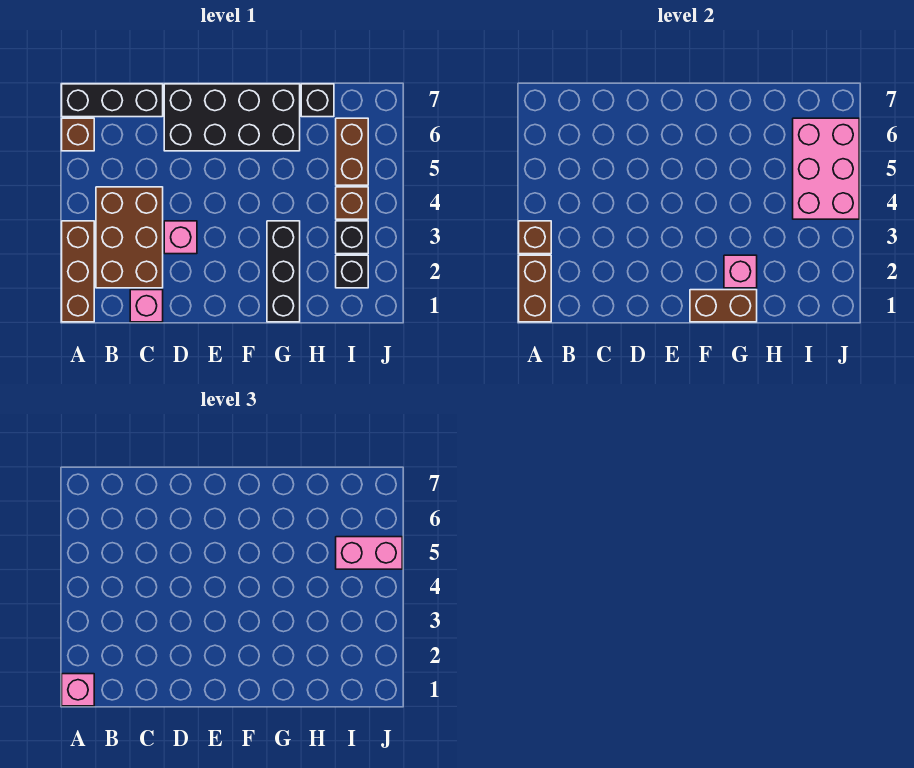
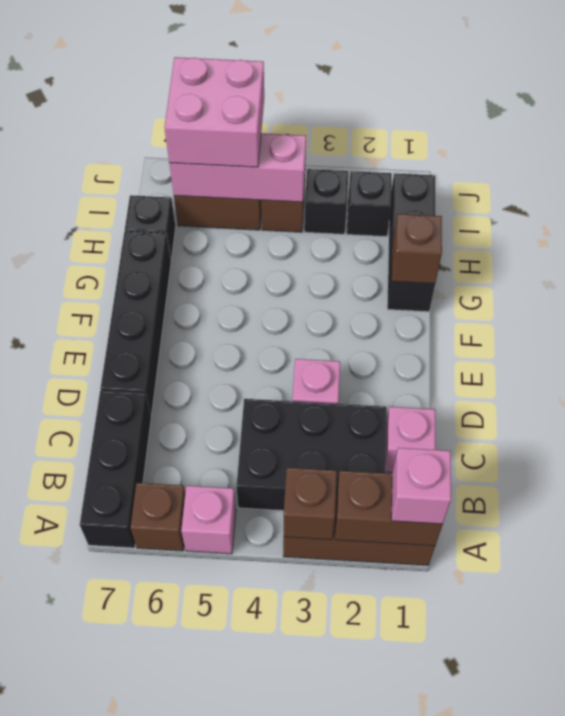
brown brick B2:C4 level 1 -> black brick B2:C4 level 1
black brick D6:G7 level 1 -> black brick D7:G7 level 1
brown brick F1:G1 level 2 -> brown brick G1 level 2
black brick G1:G3 level 1 -> black brick G1:I1 level 1
pink brick G2 level 2 -> pink brick A5 level 1
pink brick I4:J6 level 2 -> pink brick I4:I6 level 2
pink brick I5:J5 level 3 -> pink brick I5:J6 level 3

